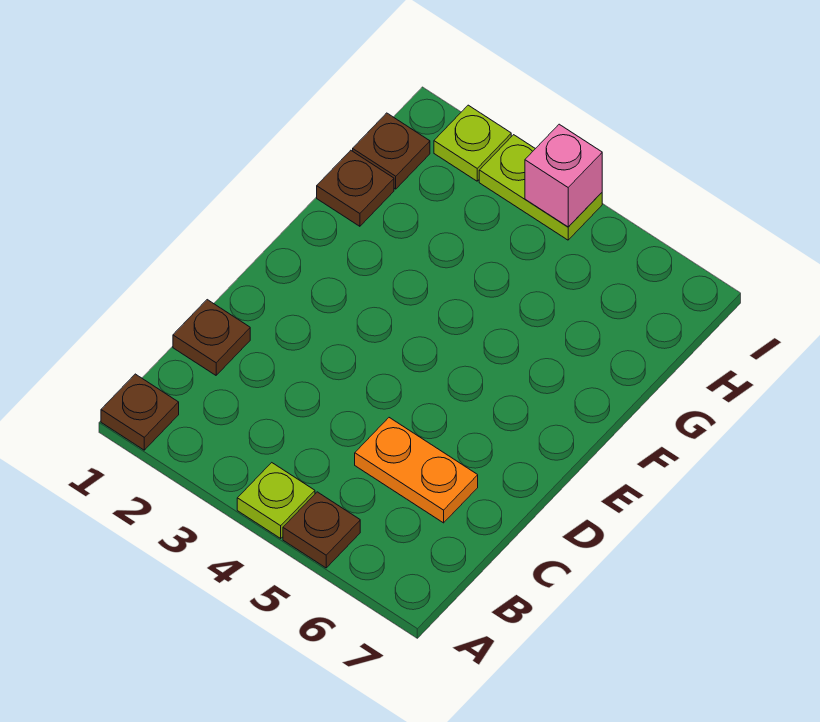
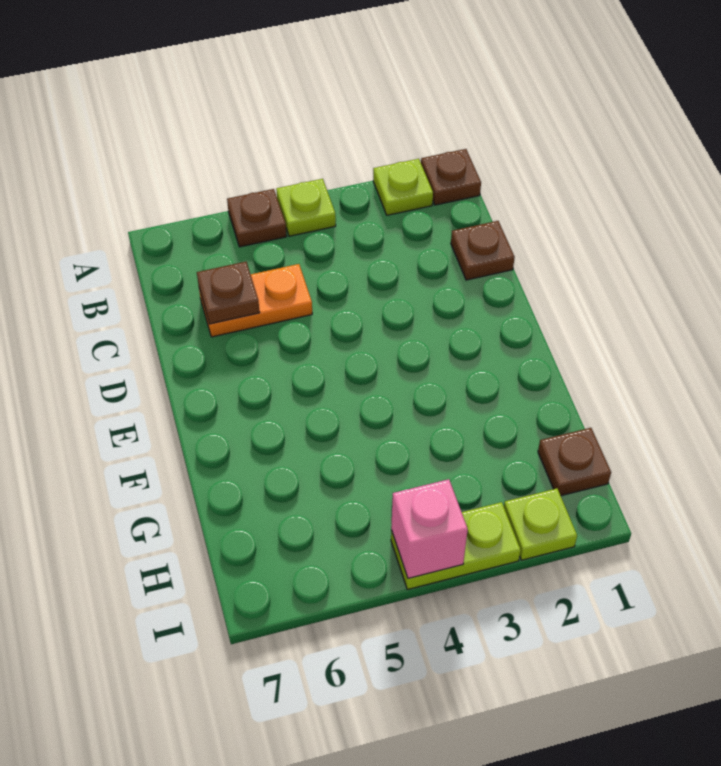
none -> lime plate A2 level 1
brown plate G1 level 1 -> brown plate C6 level 2

